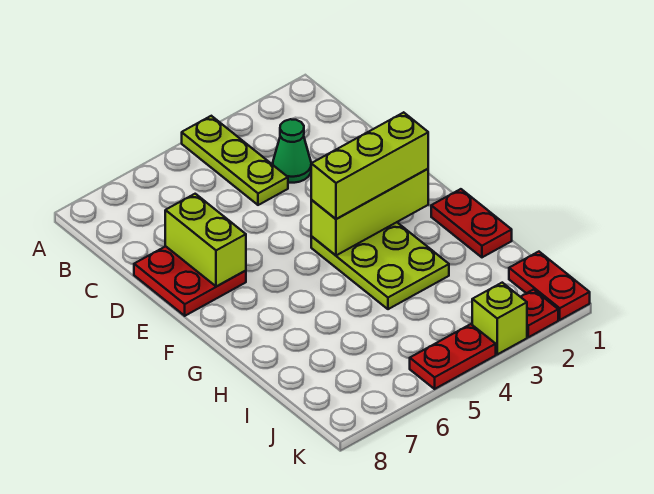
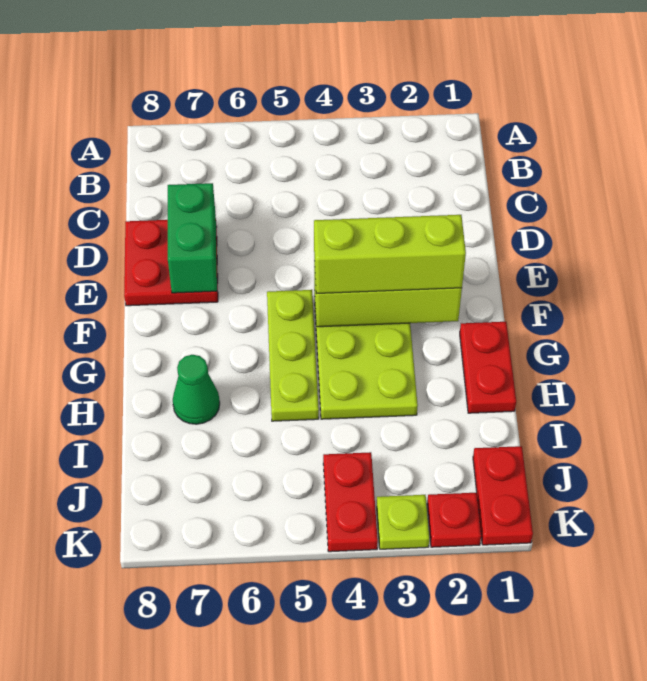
lime plate A4:C4 level 1 -> lime plate F5:H5 level 1
green cone C3 level 1 -> green cone H7 level 1
lime brick D7:E7 level 2 -> green brick D7:E7 level 2
lime brick K3 level 1 -> lime plate K3 level 1
red plate K4:K5 level 1 -> red plate J4:K4 level 1

